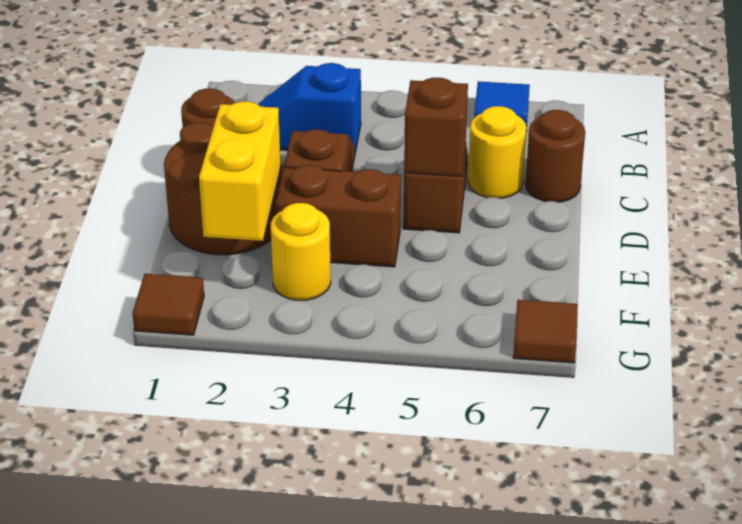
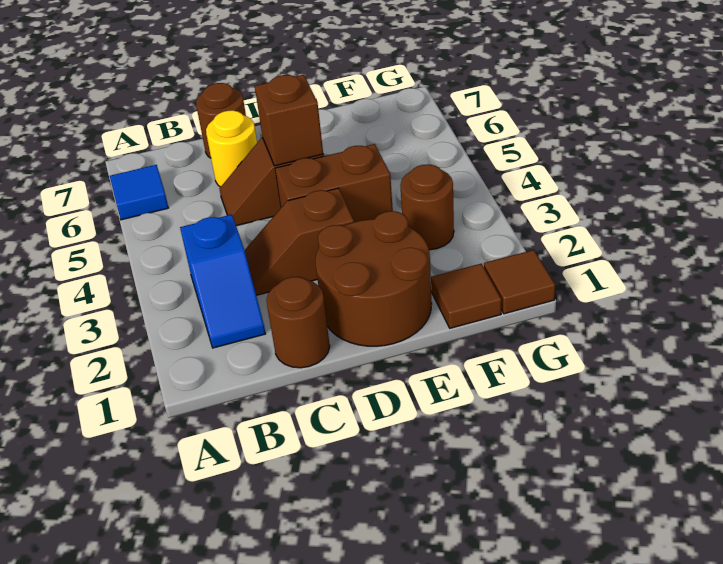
yellow brick E2:F2 level 2 -> none
brown brick E3:E4 level 1 -> brown brick D4:E4 level 1
yellow round brick F3 level 1 -> brown round brick F3 level 1
brown tile G7 level 1 -> brown tile F1 level 1

